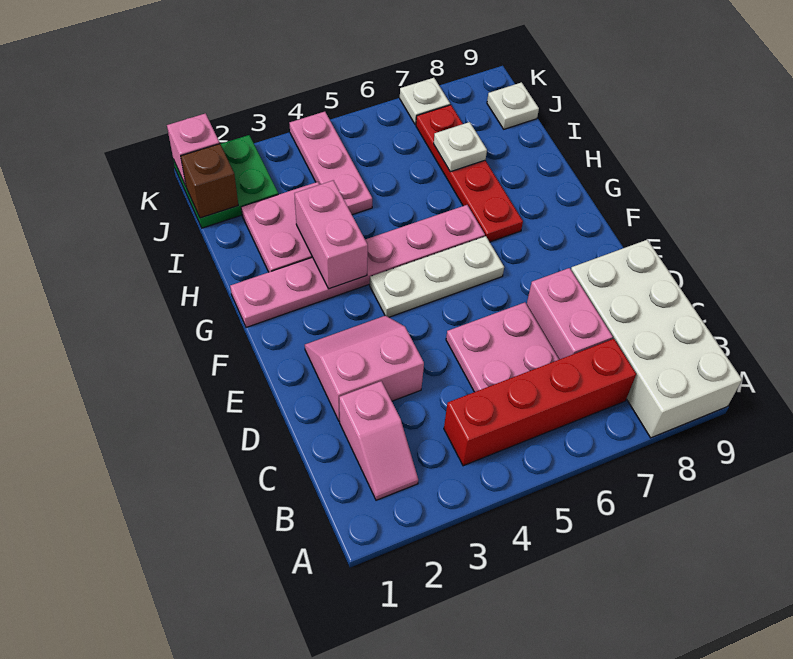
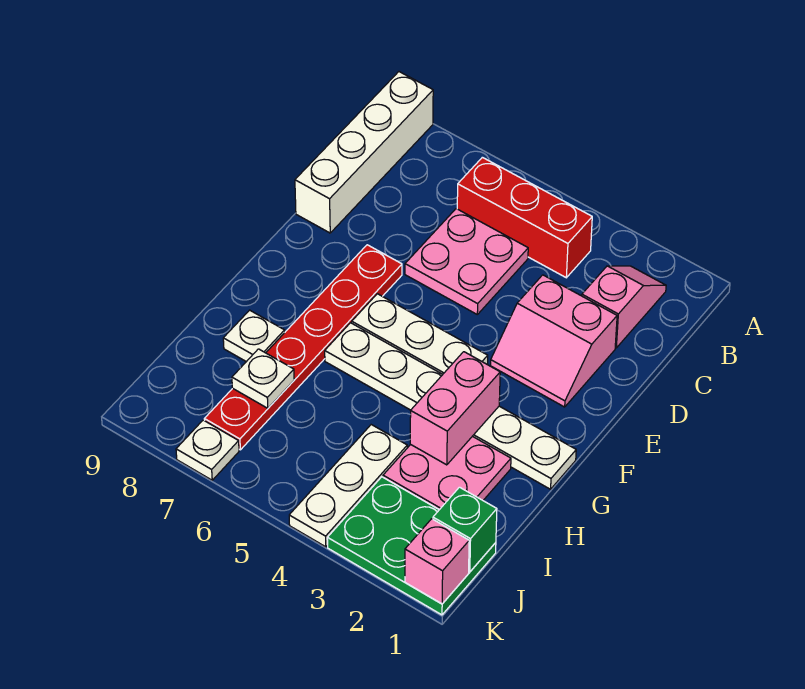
white brick A8:D9 level 1 -> white brick A9:D9 level 1
red brick B4:B7 level 1 -> red brick B4:B6 level 1
pink brick C7:D7 level 1 -> none
pink plate G1:G6 level 1 -> white plate G1:G6 level 1
red plate G7:J7 level 1 -> red plate E7:J7 level 1
pink plate I4:K4 level 1 -> white plate I4:K4 level 1
green plate J1:K2 level 1 -> green plate J1:K3 level 1
brown brick J1 level 2 -> green brick J1 level 2
white plate J9 level 1 -> white plate H8 level 1

